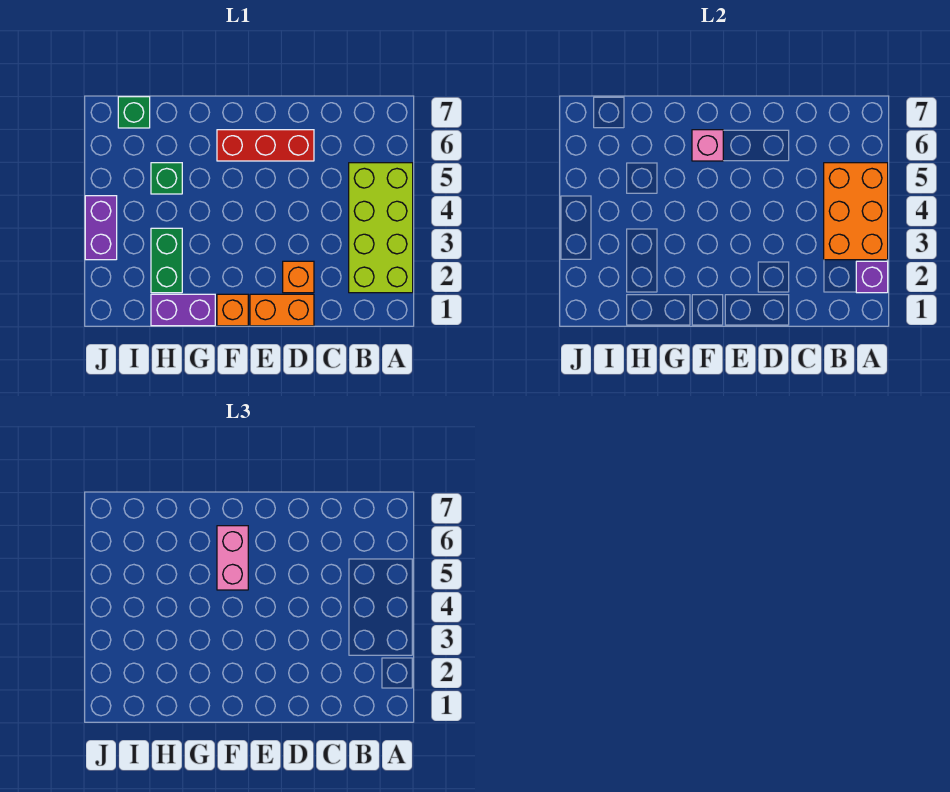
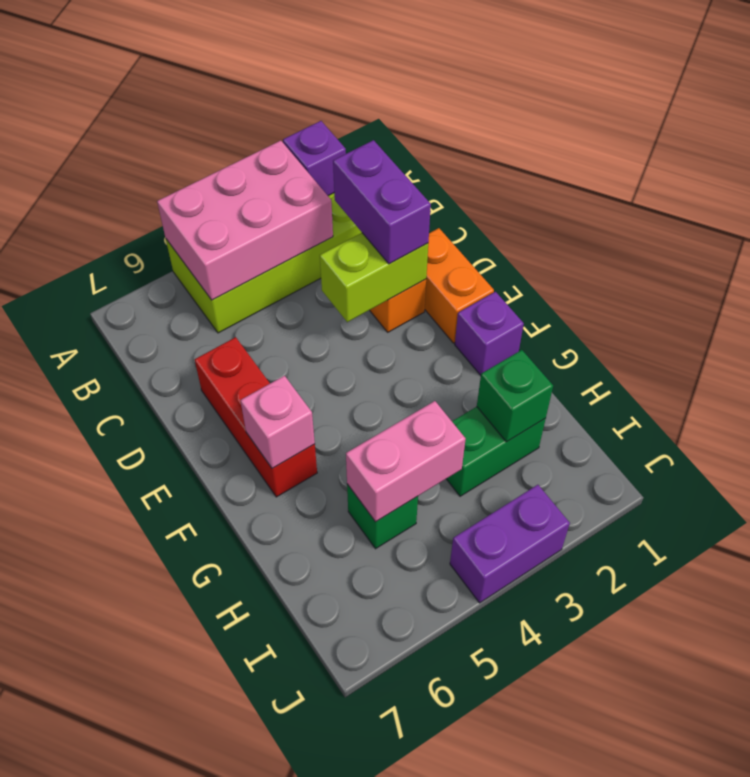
orange brick A3:B5 level 2 -> pink brick A3:B5 level 2
none -> lime brick D2:D3 level 2
orange brick F1 level 1 -> purple brick F1 level 1
pink brick F5:F6 level 3 -> pink brick H4:H5 level 2
purple brick G1:H1 level 1 -> purple brick C2:D2 level 3
green brick I7 level 1 -> green brick H2 level 2

